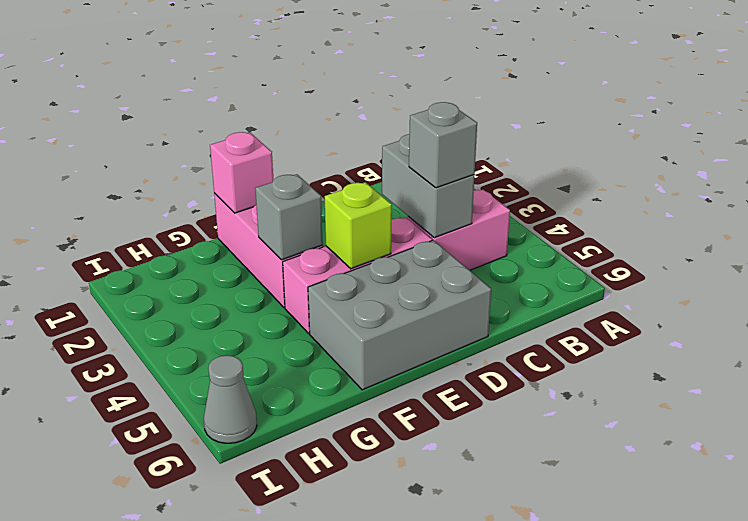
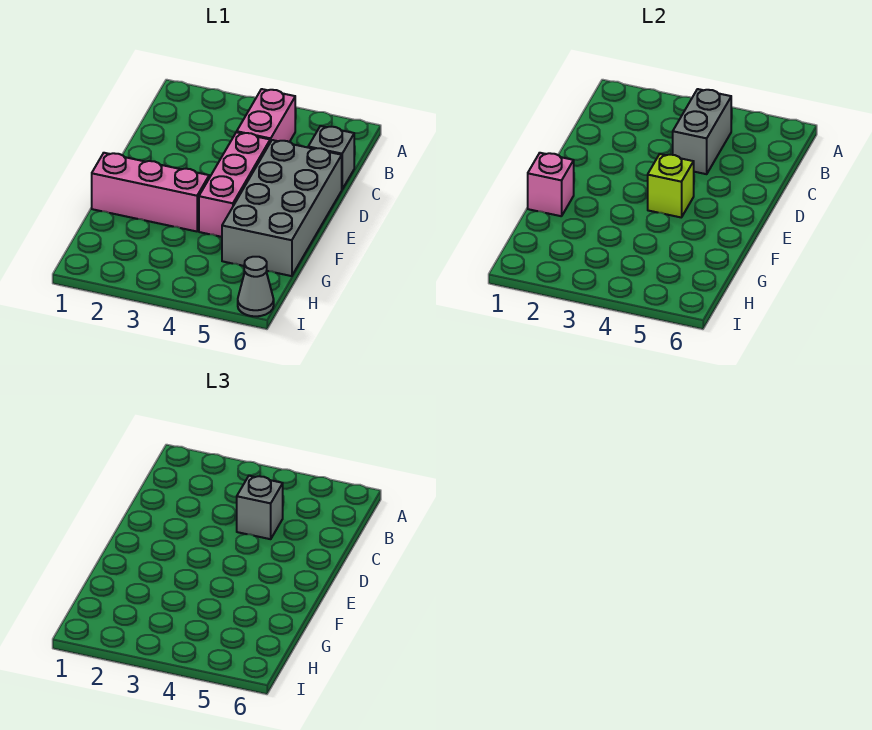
grey brick C3:C4 level 2 -> grey brick B4:C4 level 2
grey brick D5:F6 level 1 -> grey brick D5:G6 level 1
grey brick F3 level 2 -> grey brick C6 level 1

